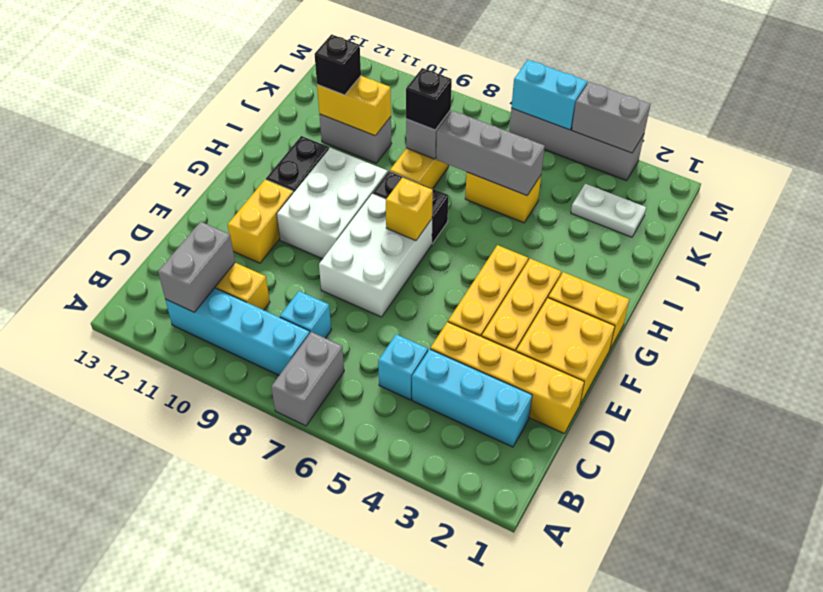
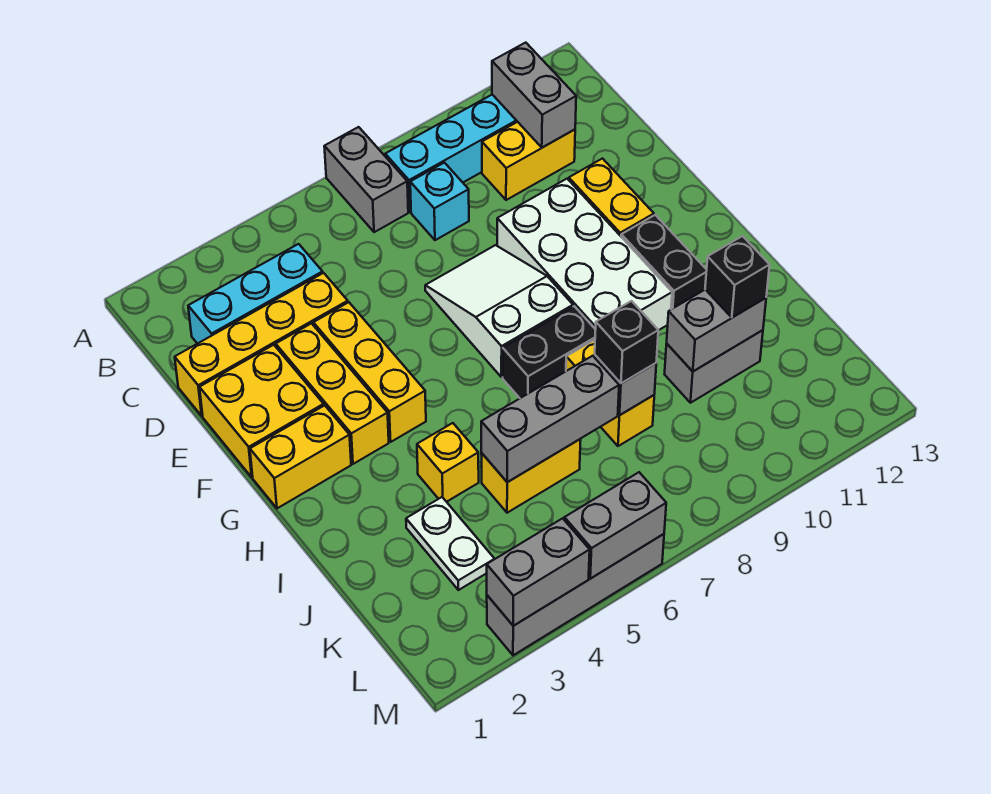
cyan brick C5 level 1 -> none
white brick E7:G8 level 1 -> white slope E7:G8 level 1 top G
white brick F9:H10 level 1 -> white brick E9:H10 level 1
yellow brick G7 level 2 -> yellow brick I4 level 1
yellow brick J10:J11 level 2 -> grey brick J10:J11 level 2
white plate K2:K3 level 1 -> white plate J3:K3 level 1
cyan brick M5:M6 level 2 -> grey brick M5:M6 level 2

